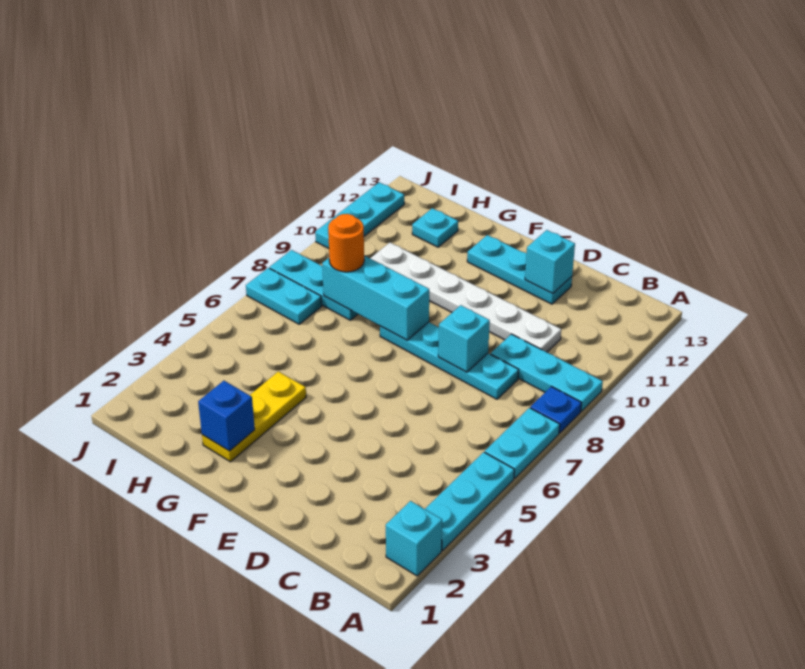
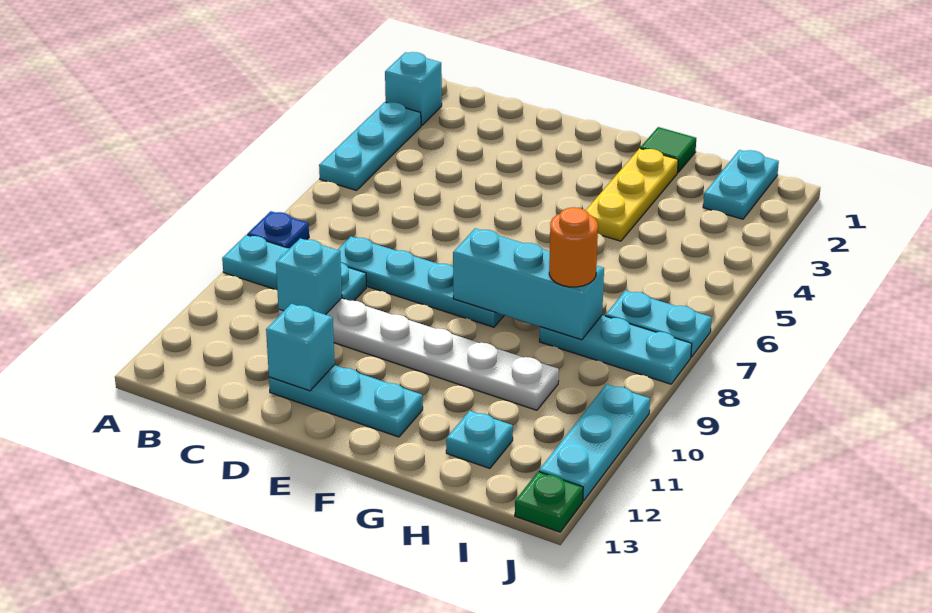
cyan plate A6:A7 level 1 -> cyan plate I1:I2 level 1
cyan brick D8 level 2 -> cyan brick C10 level 2
none -> green tile G1 level 1
blue brick G2 level 2 -> none
none -> green plate J13 level 1

